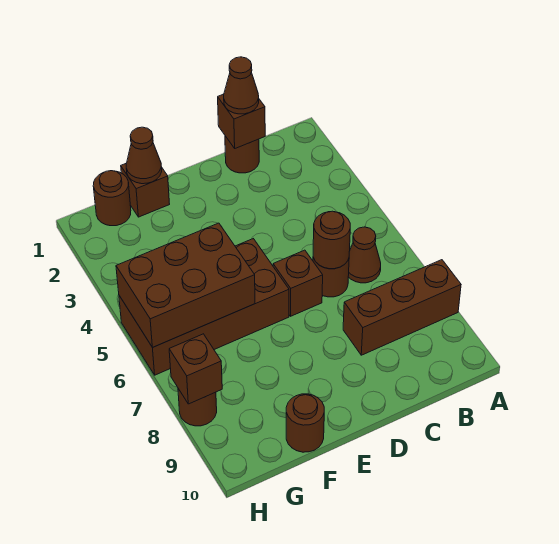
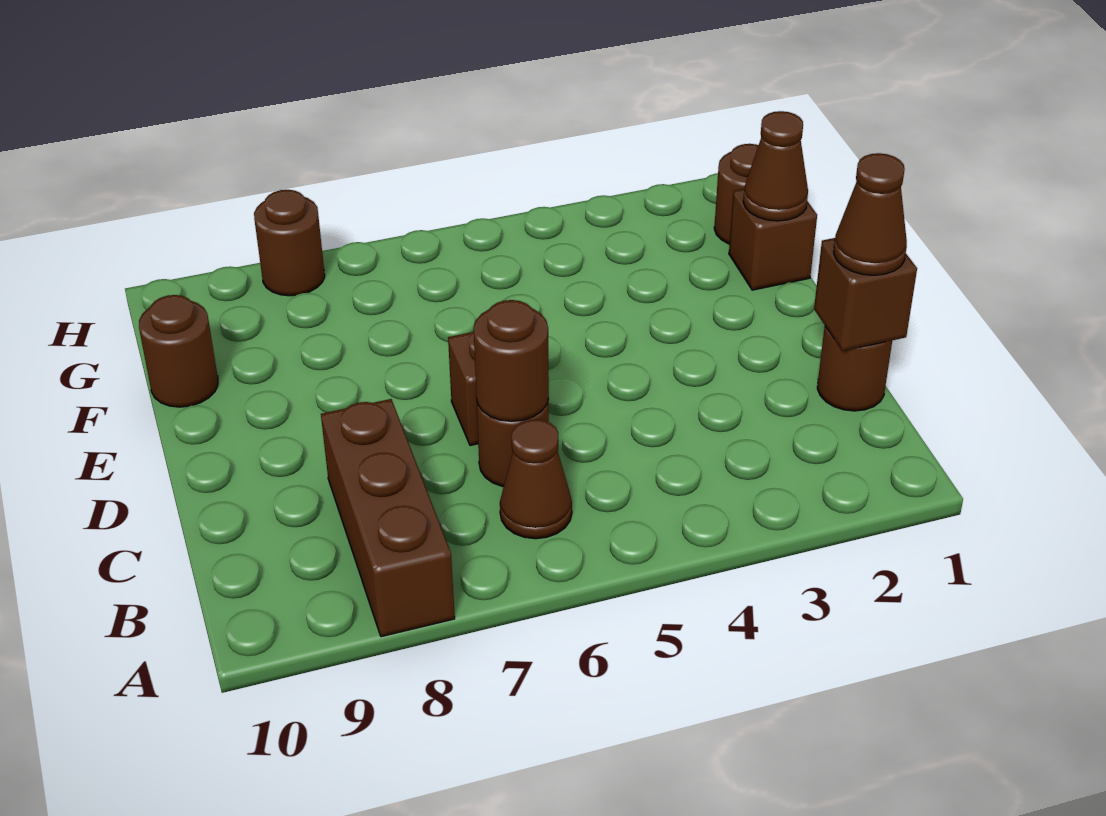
brown brick E5:H6 level 1 -> none
brown brick F5:H6 level 2 -> none
brown brick H8 level 2 -> none

